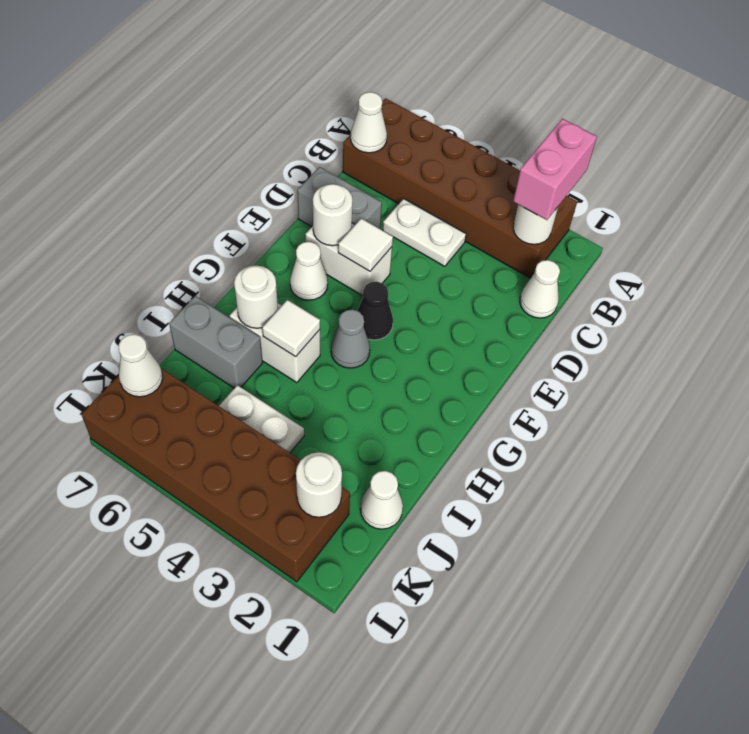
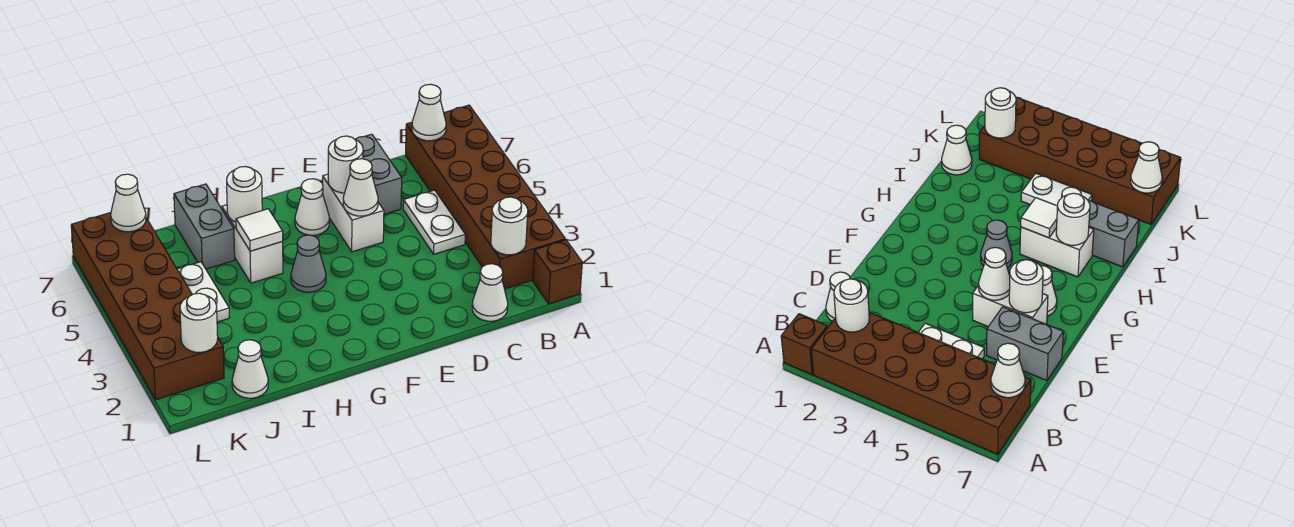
none -> brown brick A1 level 1
pink brick A2:B2 level 3 -> none
white tile E5 level 2 -> white cone E5 level 2
black cone F4 level 1 -> none

